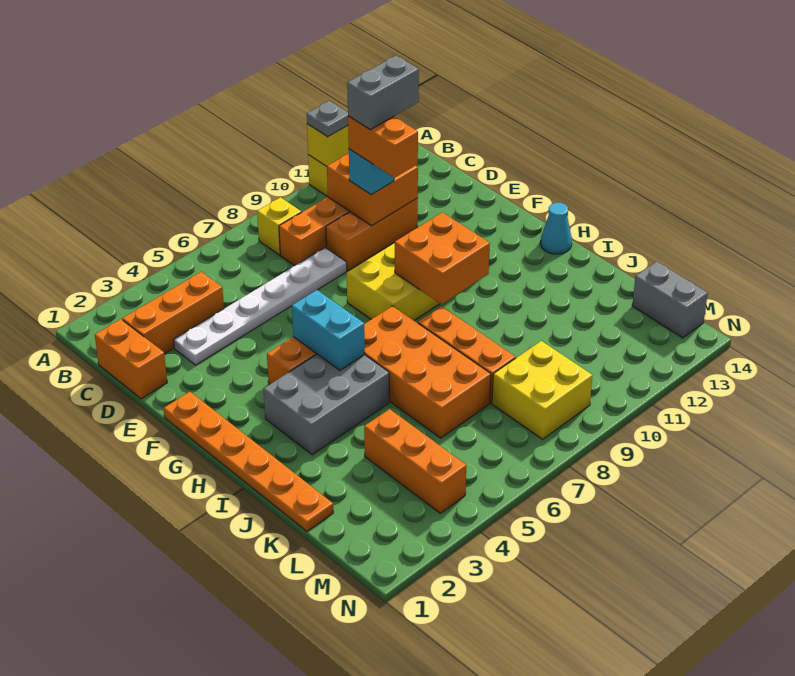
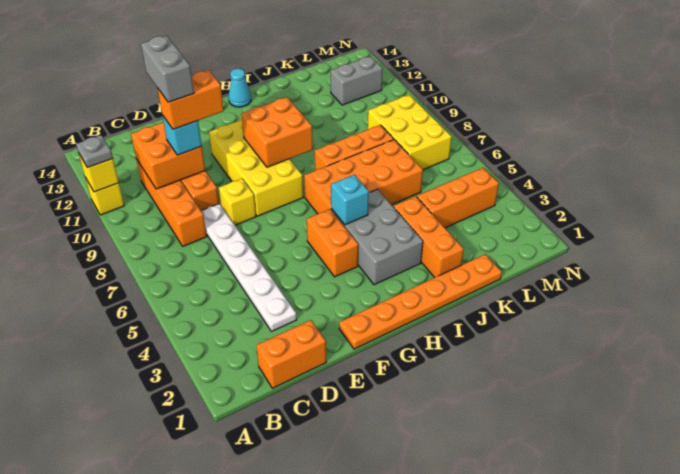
yellow brick B8 level 1 -> yellow brick E8 level 1
orange brick C2:C4 level 1 -> orange brick J2:J4 level 1
cyan brick G5:H5 level 2 -> cyan brick H5 level 2
yellow brick L8:M9 level 1 -> yellow brick L7:M9 level 1
grey brick L14:M14 level 1 -> grey brick L12:M12 level 1

